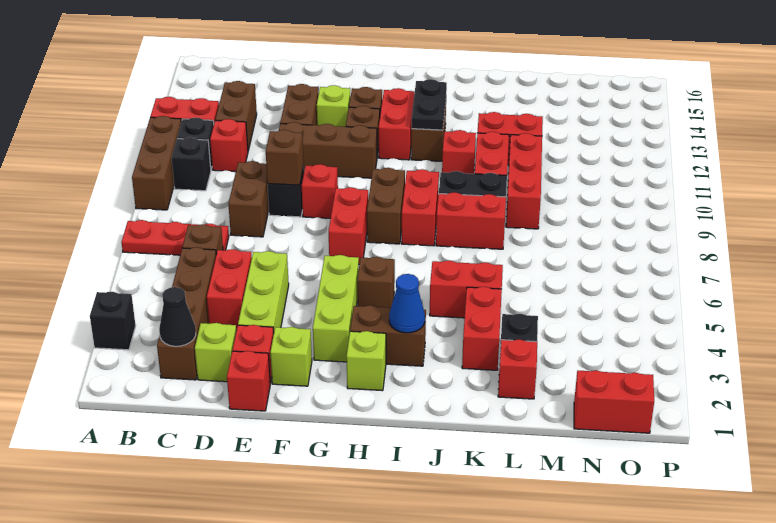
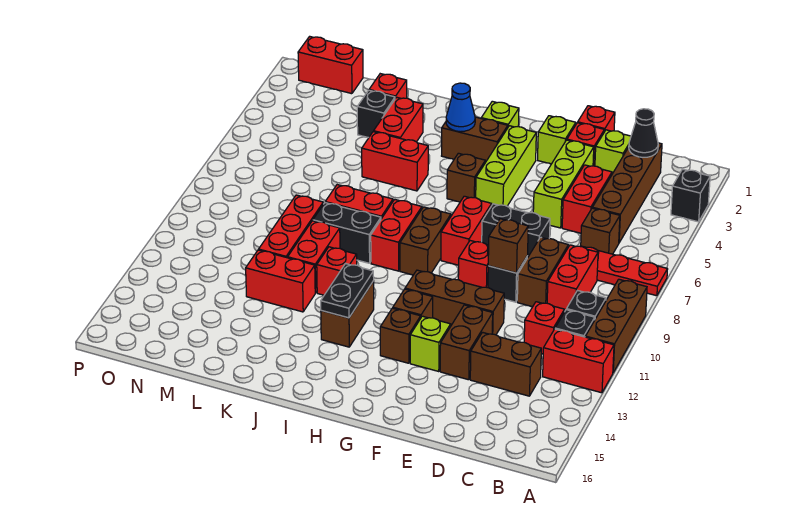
brown brick C12:C13 level 1 -> brown brick C13:D13 level 1
none -> black brick E7:F7 level 1
red brick H12:H13 level 1 -> red brick C8:C9 level 1

